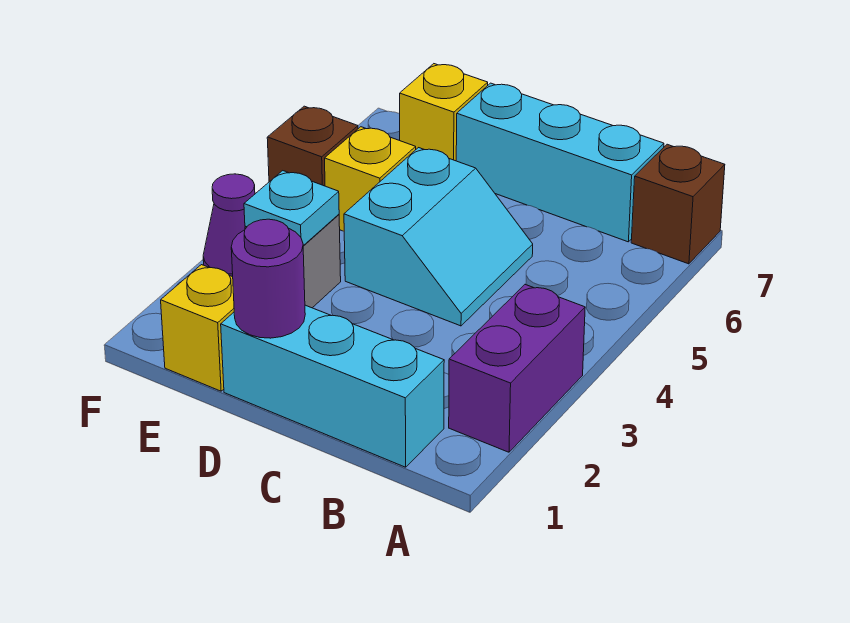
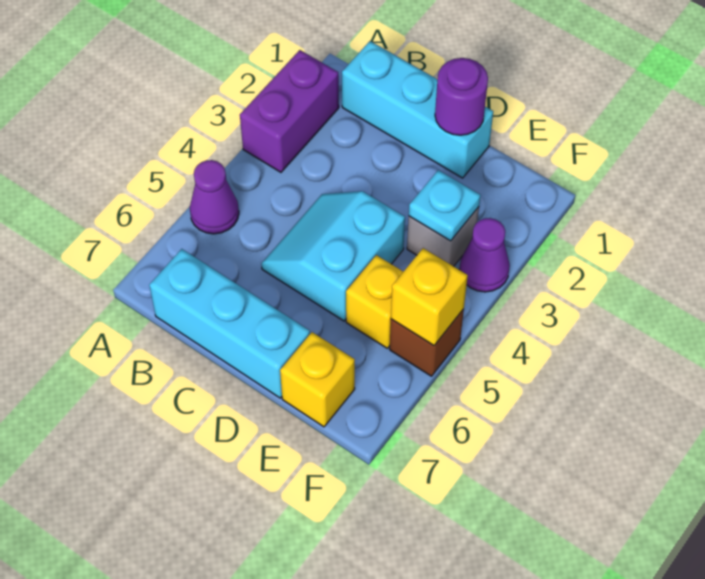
none -> purple cone A5 level 1
brown brick A7 level 1 -> none
yellow brick E1 level 1 -> yellow brick F5 level 2

